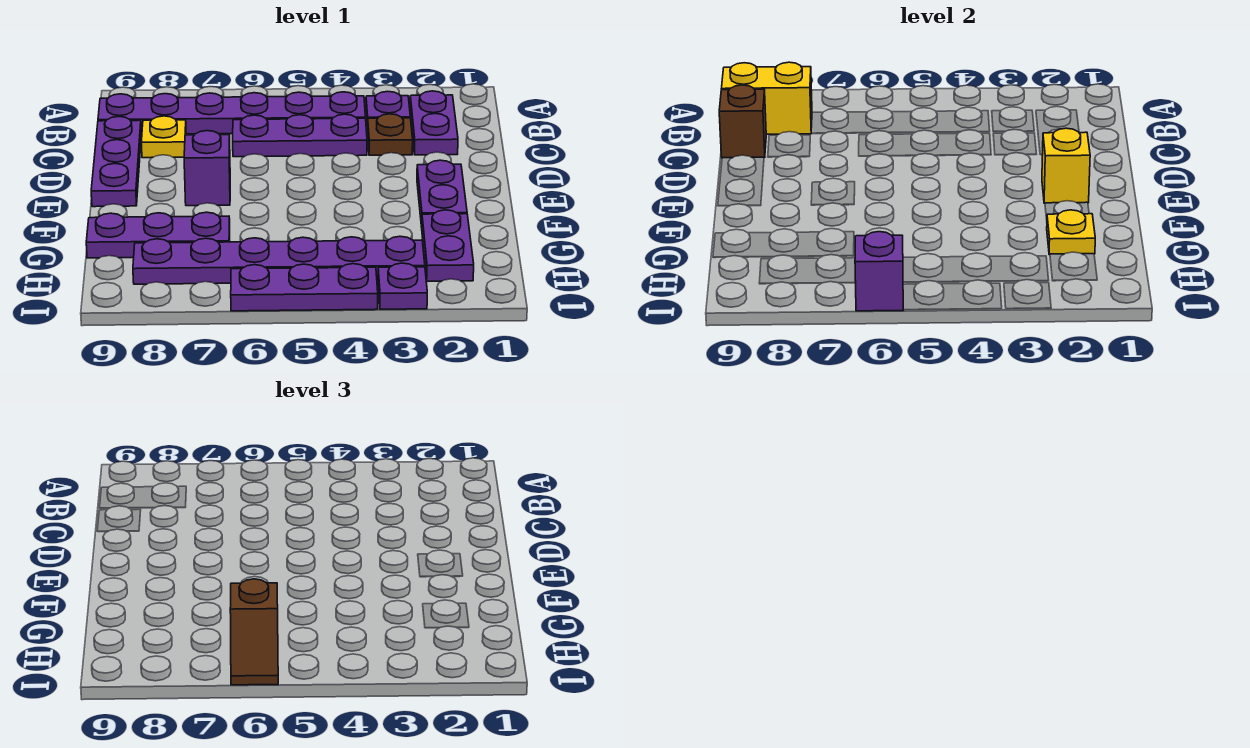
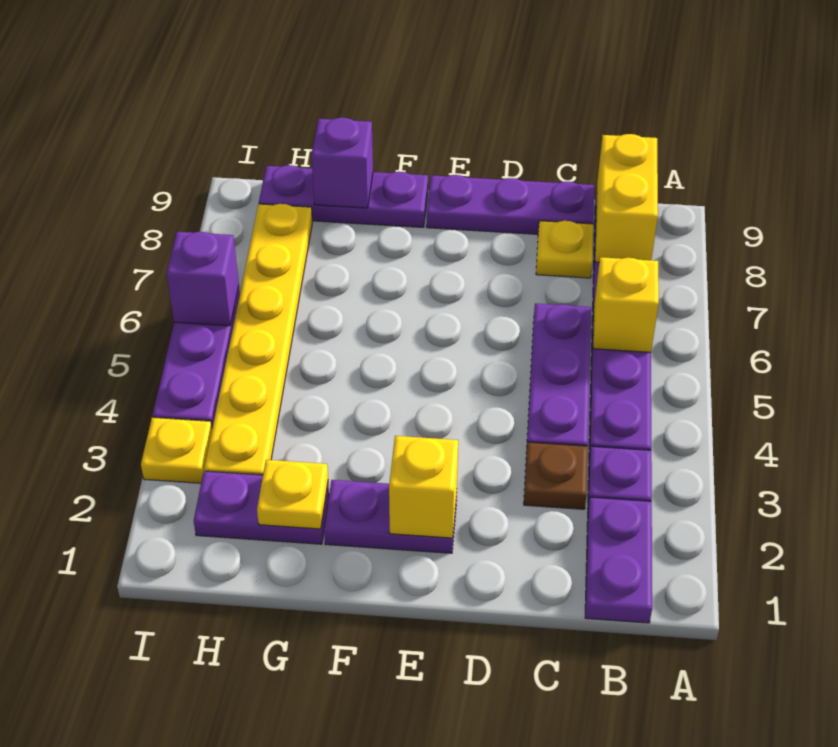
purple plate B2:C2 level 1 -> purple plate B1:B2 level 1
none -> yellow brick B6 level 2
brown brick C9 level 2 -> none
purple brick E7 level 1 -> purple brick G9 level 2
purple plate G7:G9 level 1 -> purple plate F9:H9 level 1
purple plate H3:H8 level 1 -> yellow plate H3:H8 level 1
brown slope H6:I6 level 3 top H -> none
purple plate I3 level 1 -> yellow plate I3 level 1

